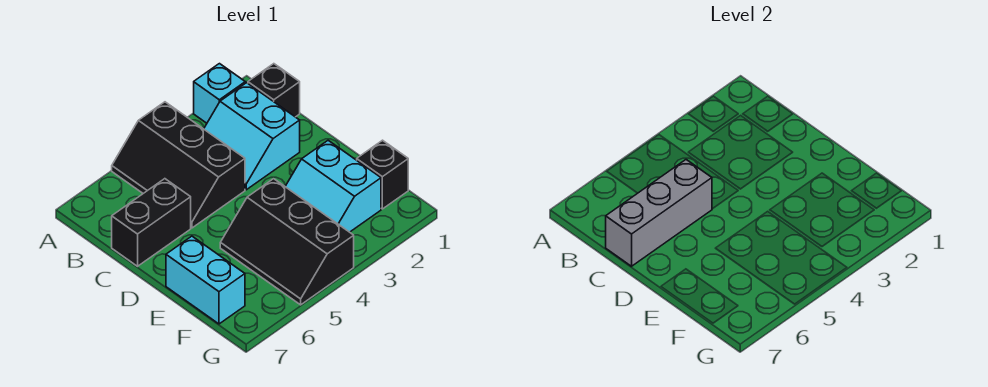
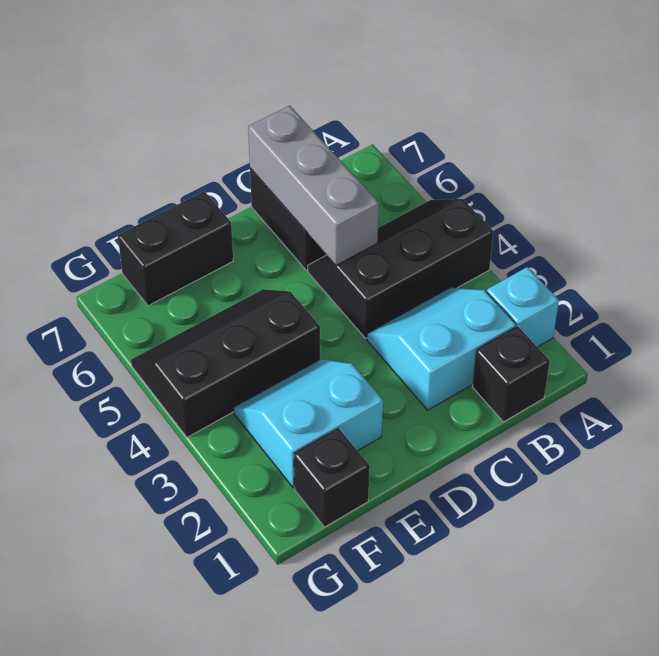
cyan brick E7:F7 level 1 -> black brick E7:F7 level 1

